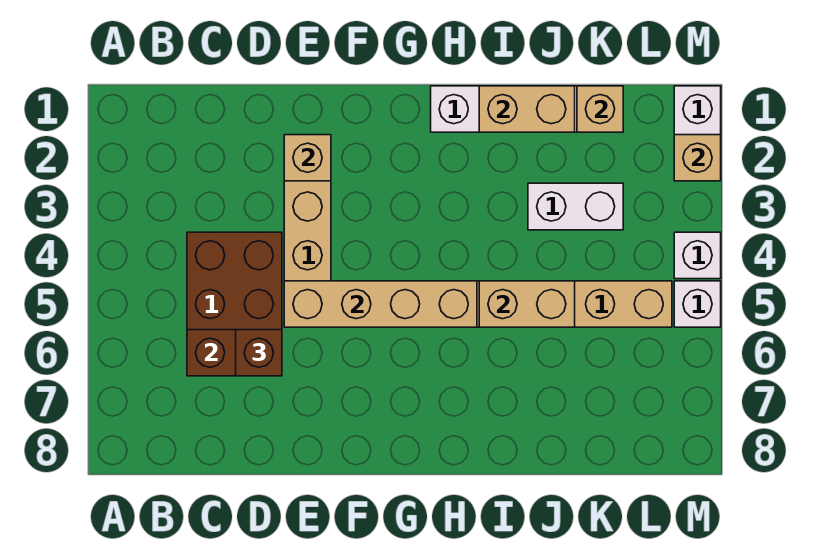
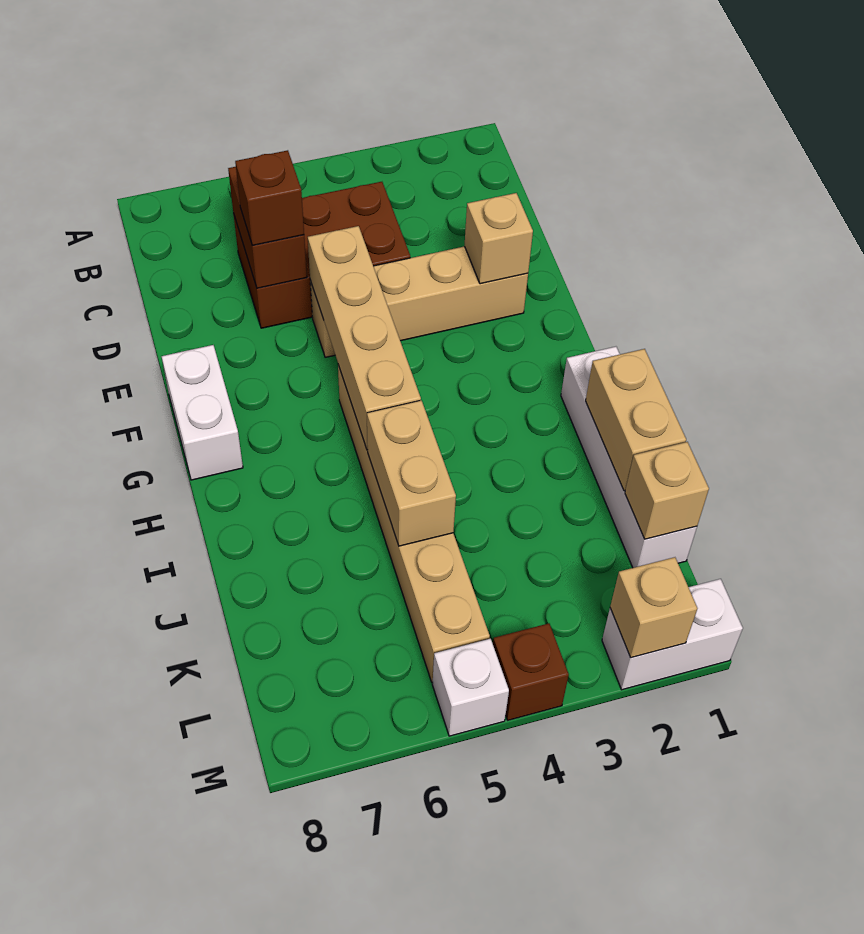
white brick J3:K3 level 1 -> white brick F8:G8 level 1
white brick M4 level 1 -> brown brick M4 level 1

